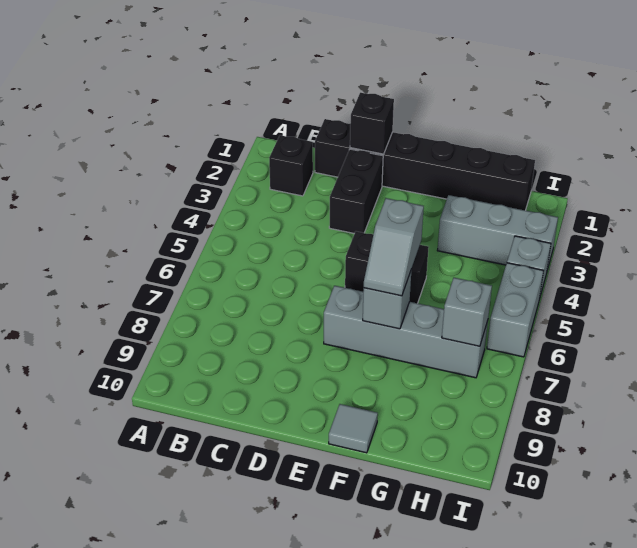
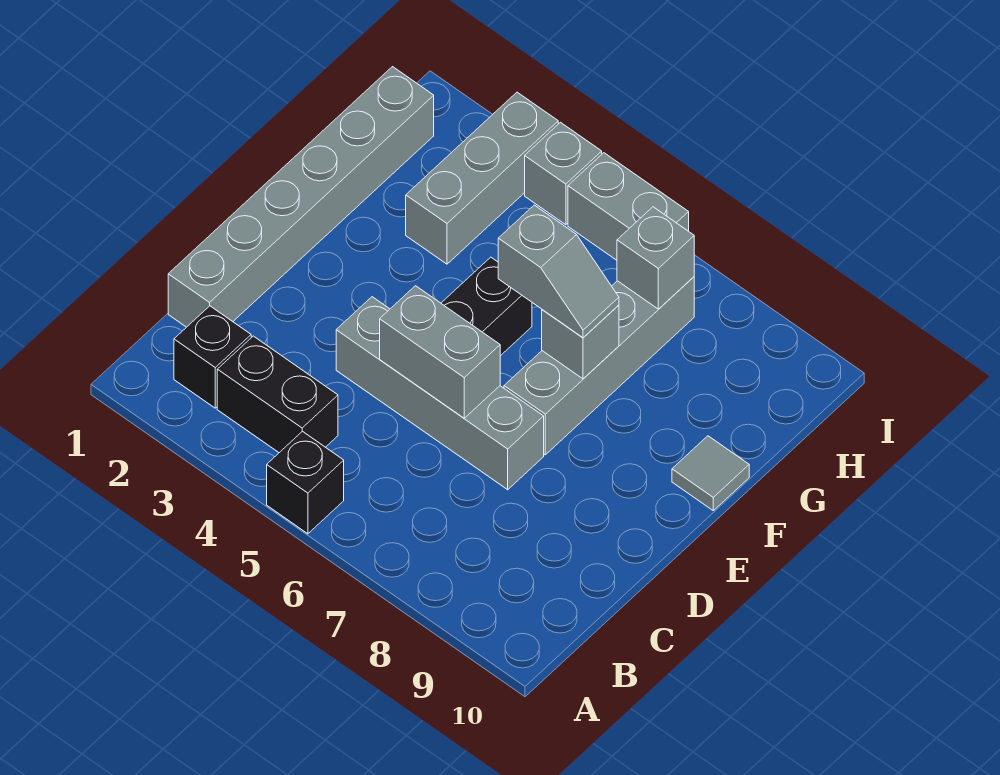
black brick C1:H1 level 1 -> grey brick C1:H1 level 1
black brick D1 level 2 -> black brick A5 level 1
black brick D2:D3 level 1 -> black brick B3:B4 level 1
none -> grey brick D4:D7 level 1
none -> grey brick D5:D6 level 2

